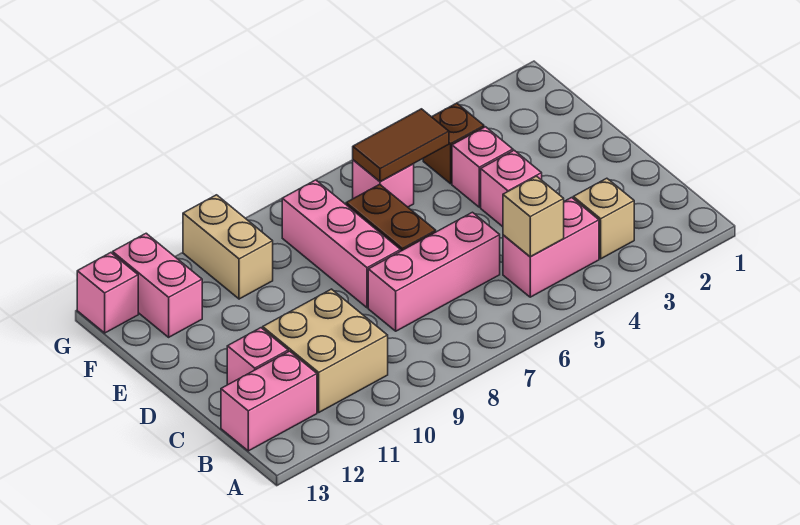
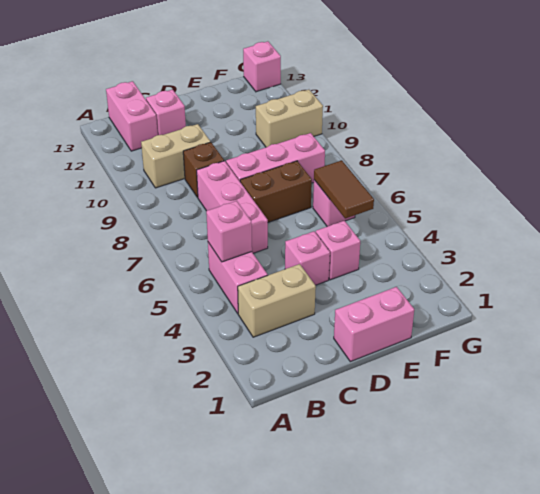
tan brick B3 level 1 -> tan brick B3:C3 level 1
tan brick B5 level 2 -> pink brick B5 level 2
tan brick B10:C11 level 1 -> tan brick B10:C10 level 1
brown brick F4 level 1 -> brown brick C9 level 1
pink brick F12:G12 level 1 -> pink brick D1:E1 level 1

